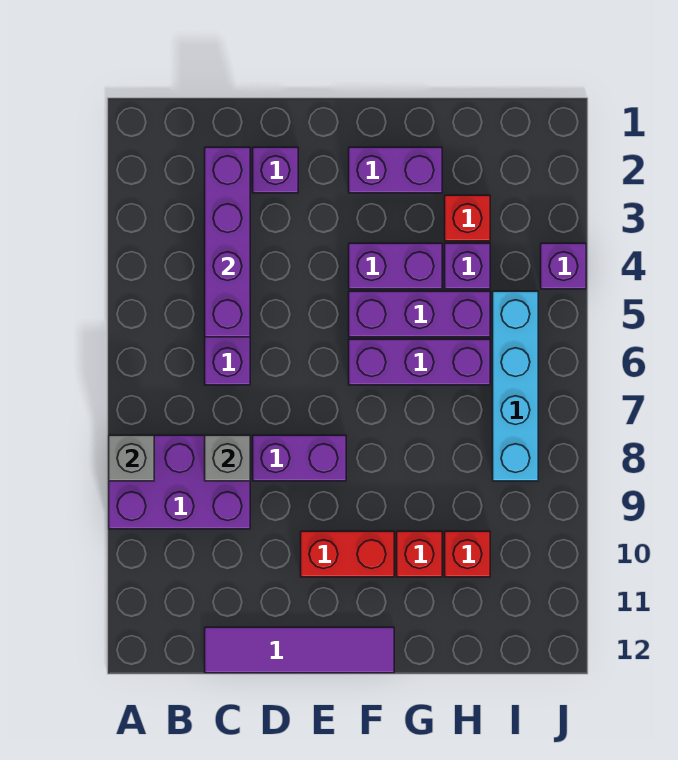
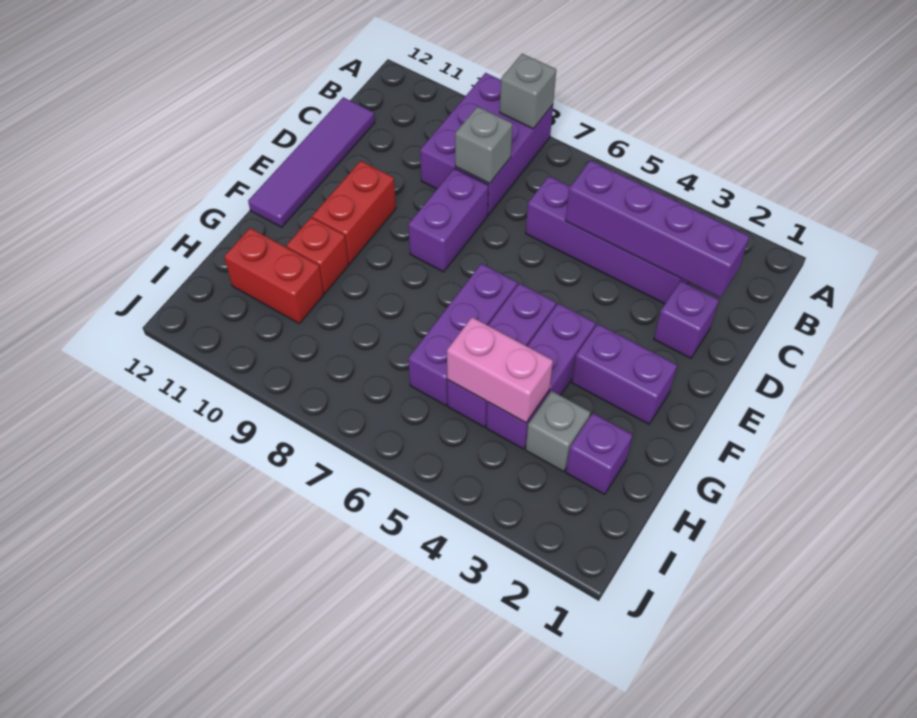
purple brick F2:G2 level 1 -> purple brick F2:F3 level 1
red brick H3 level 1 -> grey brick H3 level 1
none -> pink brick H4:H5 level 2
red brick H10 level 1 -> red brick H10:H11 level 1
cyan brick I5:I8 level 1 -> none
purple brick J4 level 1 -> purple brick H2 level 1

